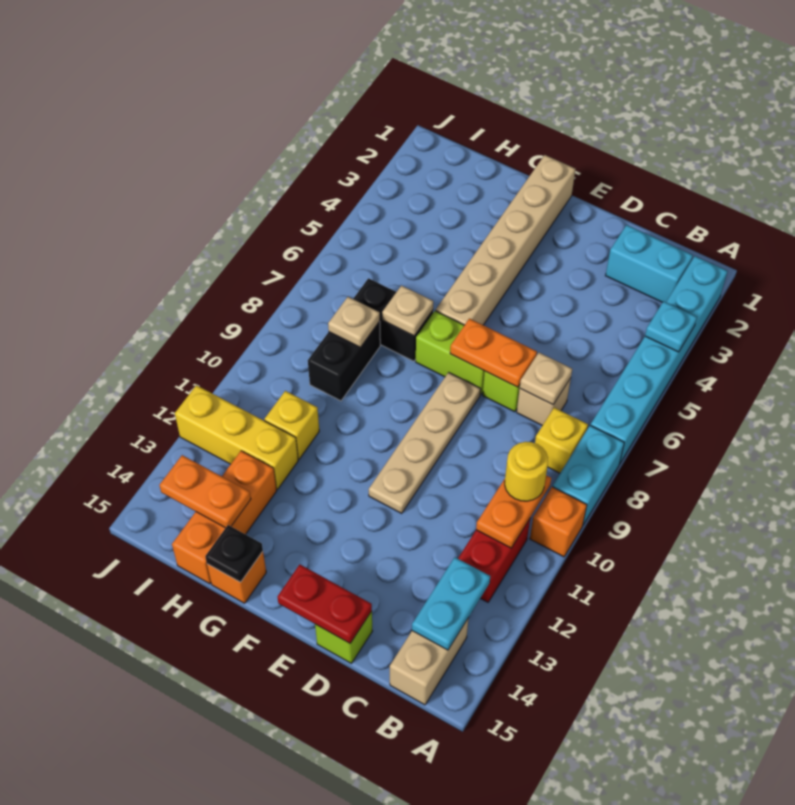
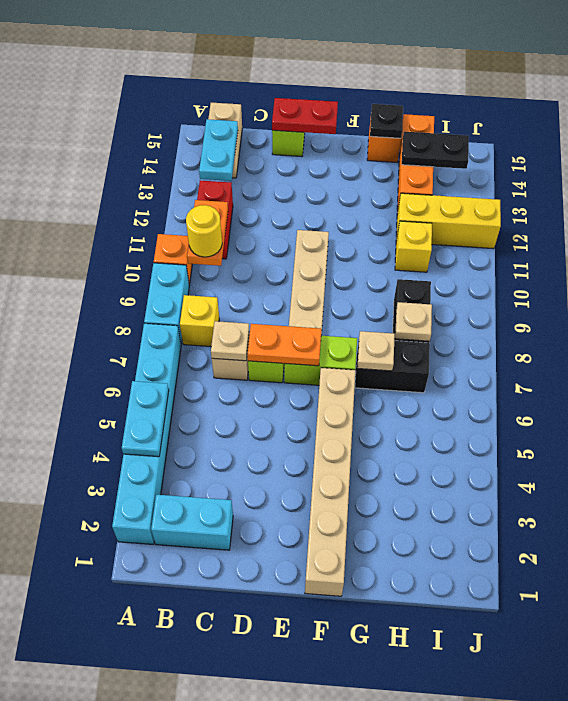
cyan plate A4 level 2 -> cyan plate A4:A5 level 2
orange plate H14:I14 level 2 -> black plate H14:I14 level 2

